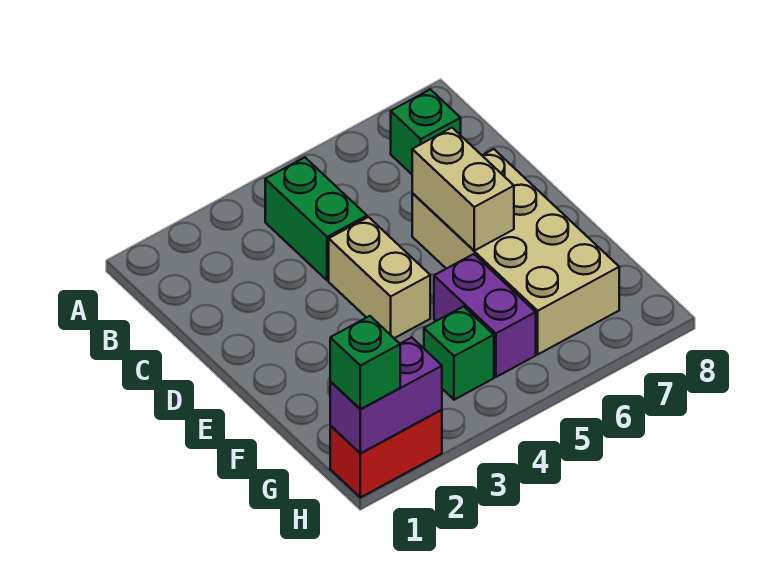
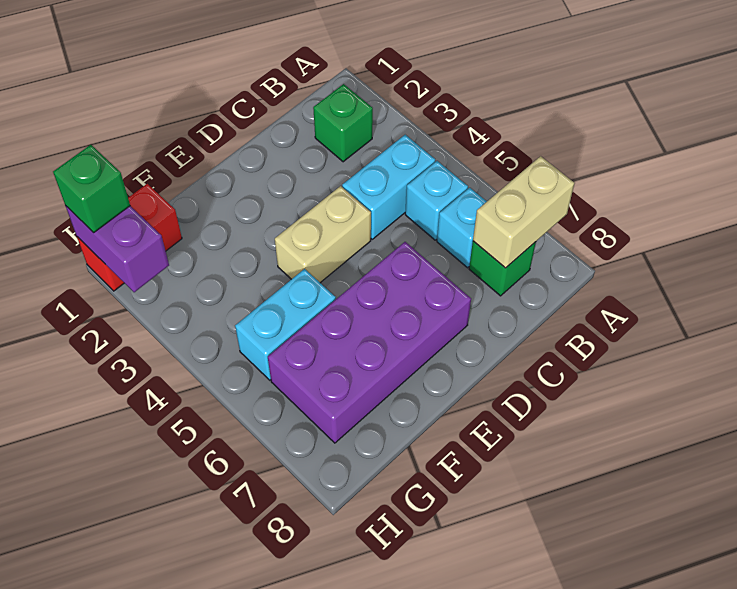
green brick B4:C4 level 1 -> cyan brick B4:C4 level 1
none -> cyan brick B5 level 1
none -> cyan brick B6 level 1
tan brick D6:G7 level 1 -> purple brick D6:G7 level 1
tan brick D6:E6 level 2 -> tan brick A7:B7 level 2
purple brick F5:G5 level 1 -> cyan brick F5:G5 level 1
green brick G4 level 1 -> green brick B2 level 1
red brick H1:H2 level 1 -> red brick G1:H1 level 1

